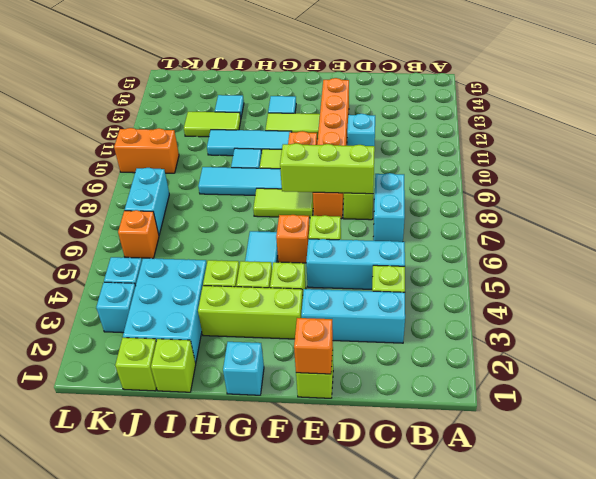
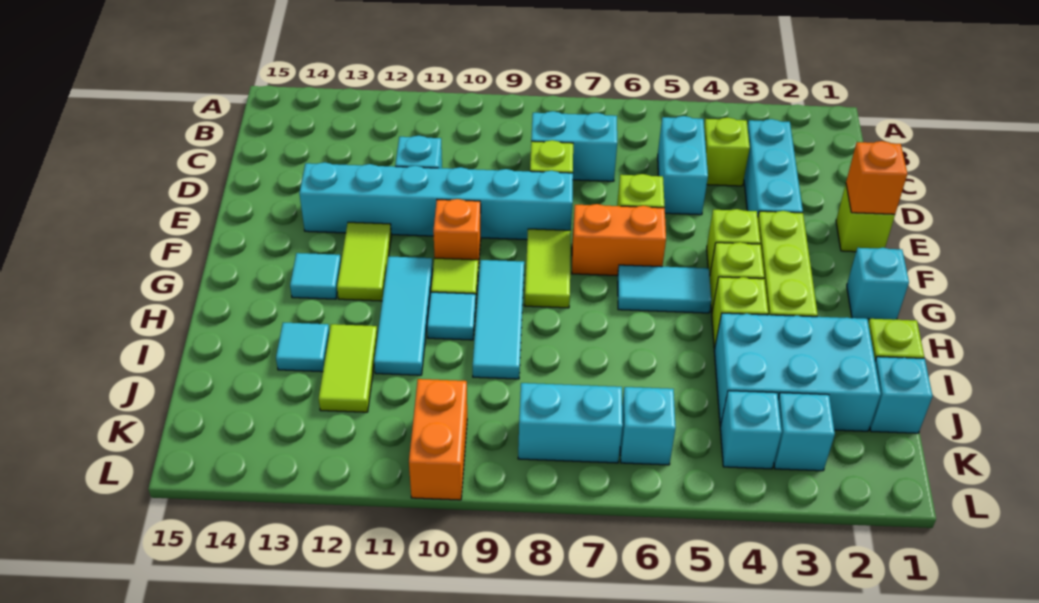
cyan brick C5:E5 level 1 -> cyan brick C5:D5 level 1
lime brick D8:F8 level 2 -> none
orange brick E8:E13 level 1 -> cyan brick E8:E13 level 1
orange brick F6 level 1 -> orange brick F6:F7 level 1
lime brick J1 level 1 -> cyan brick J1 level 1
orange brick K6 level 1 -> cyan brick K6 level 1

